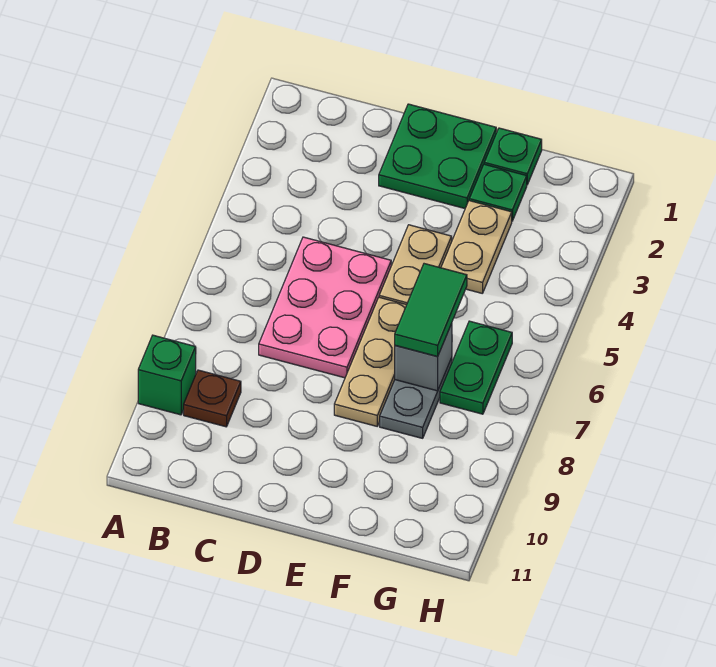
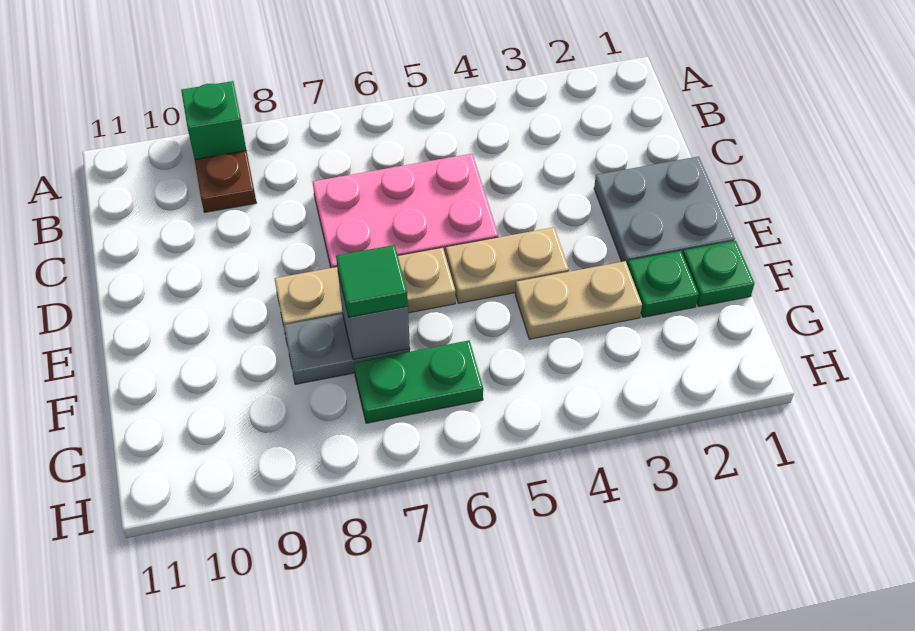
green plate D1:E2 level 1 -> grey plate D1:E2 level 1
green tile F6:F7 level 3 -> green tile F7 level 3

